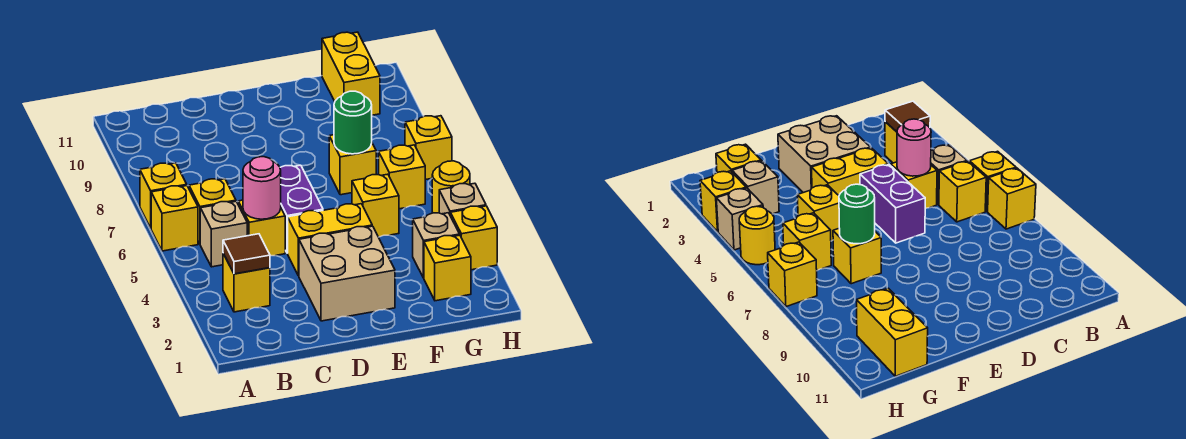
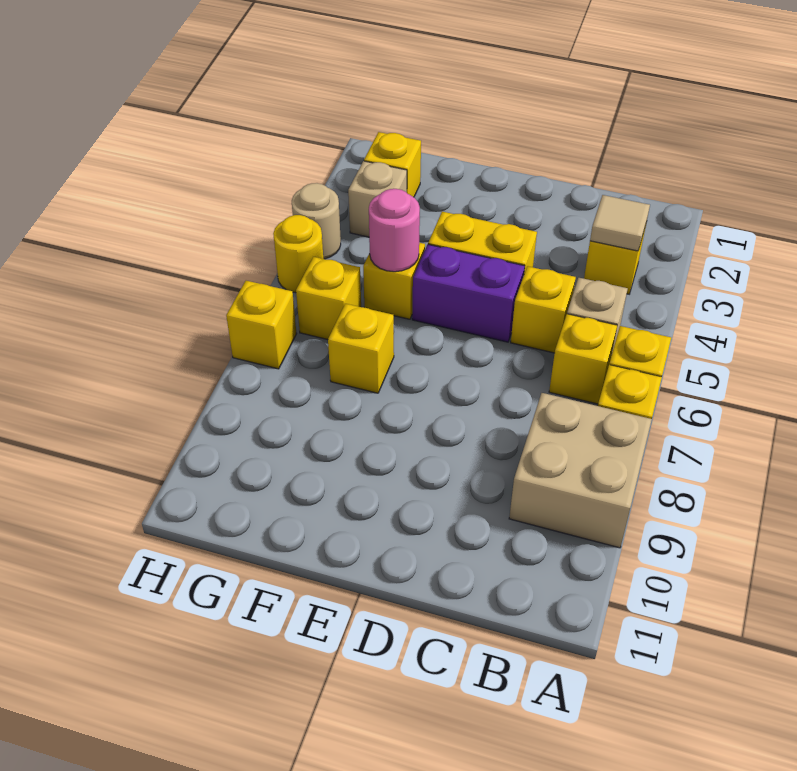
brown tile B3 level 2 -> tan tile B3 level 2
pink round brick C5 level 2 -> pink round brick F5 level 2
tan brick D2:E3 level 1 -> tan brick A8:B9 level 1
purple brick D5:D6 level 1 -> purple brick D5:E5 level 1
green round brick F7 level 2 -> none
yellow brick G10:G11 level 1 -> none
yellow brick H3 level 1 -> none
tan brick H4 level 1 -> tan round brick H4 level 1

